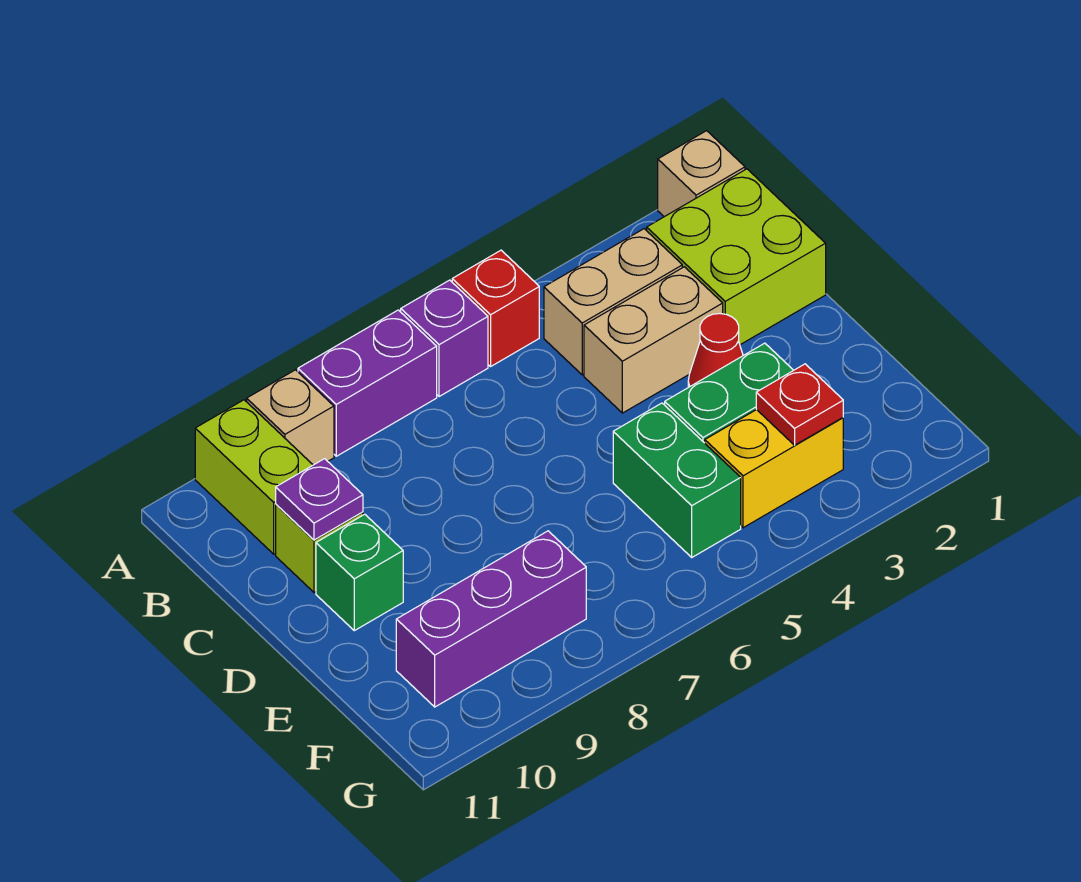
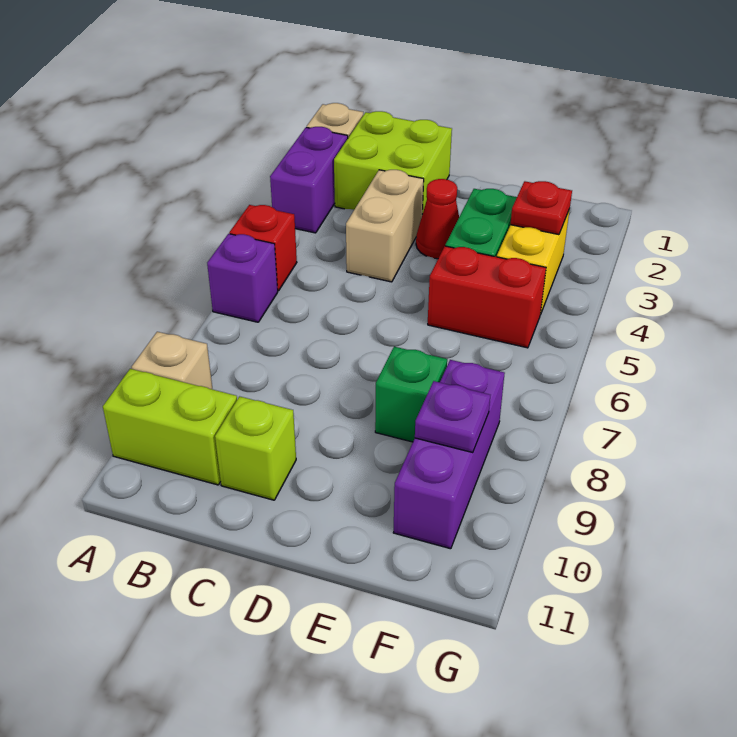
purple brick A7:A8 level 1 -> purple brick A2:A3 level 1
tan brick B3:B4 level 1 -> none
purple plate C10 level 2 -> purple plate F9 level 2
green brick D10 level 1 -> green brick E8 level 1
green brick E5:F5 level 1 -> red brick E5:F5 level 1

